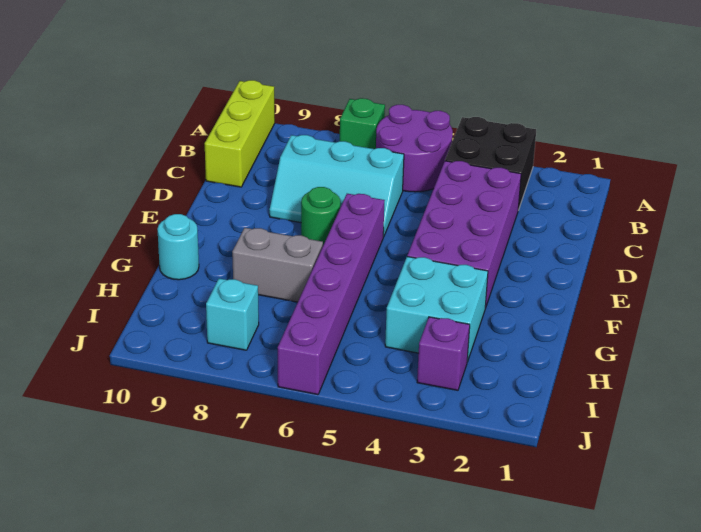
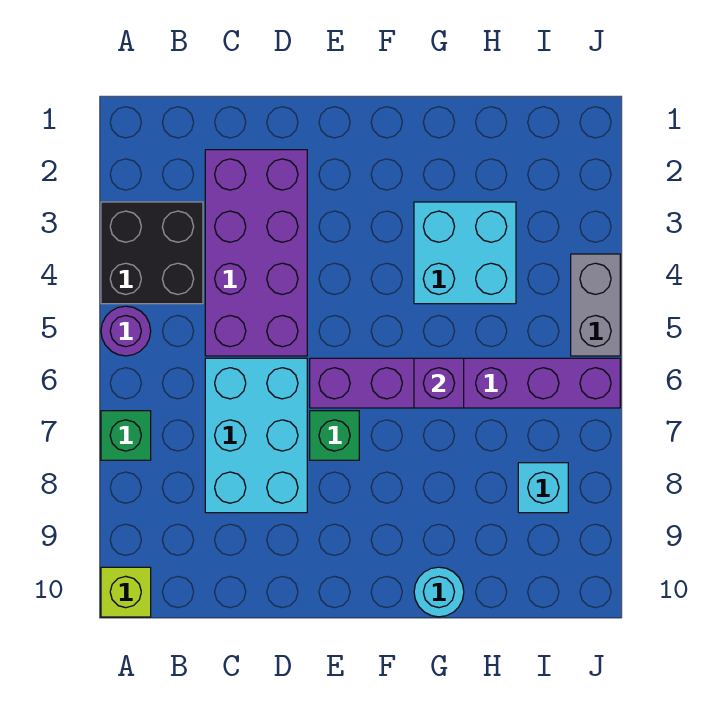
purple round brick A5:B6 level 1 -> purple round brick A5 level 1
lime brick A10:C10 level 1 -> lime brick A10 level 1
purple brick C3:F4 level 1 -> purple brick C2:D5 level 1
cyan slope C6:D8 level 1 top C -> cyan brick C6:D8 level 1
green round brick E7 level 1 -> green brick E7 level 1
grey brick G7:G8 level 1 -> grey brick J4:J5 level 1
purple brick I3 level 1 -> purple brick G6 level 2

